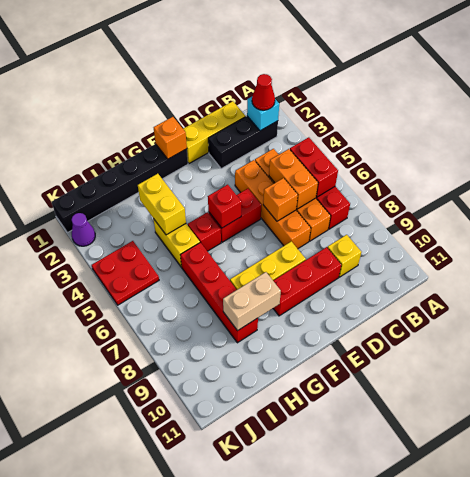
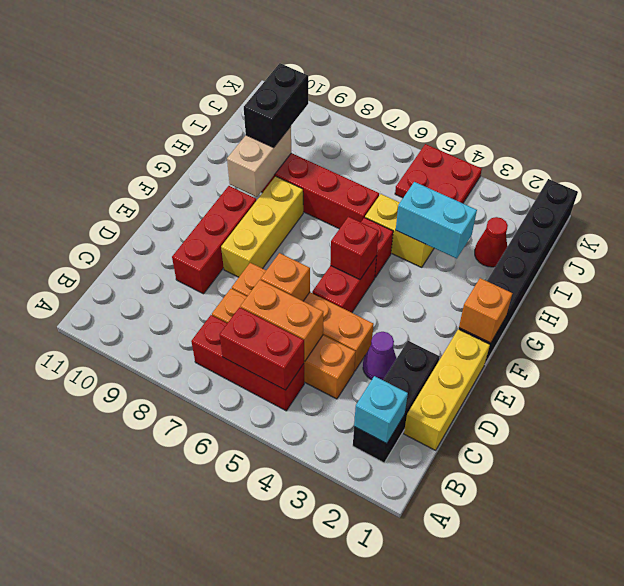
red cone B2 level 3 -> red cone I2 level 1
yellow brick C9 level 1 -> none
yellow brick H3:H4 level 2 -> cyan brick H3:H4 level 2
none -> black brick H9:I9 level 3
purple cone K2 level 1 -> purple cone D3 level 1

